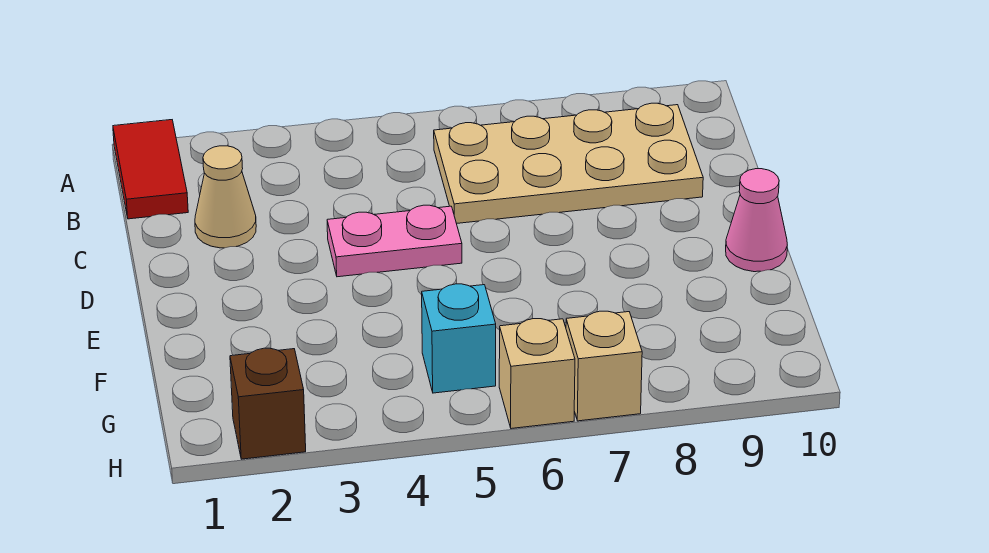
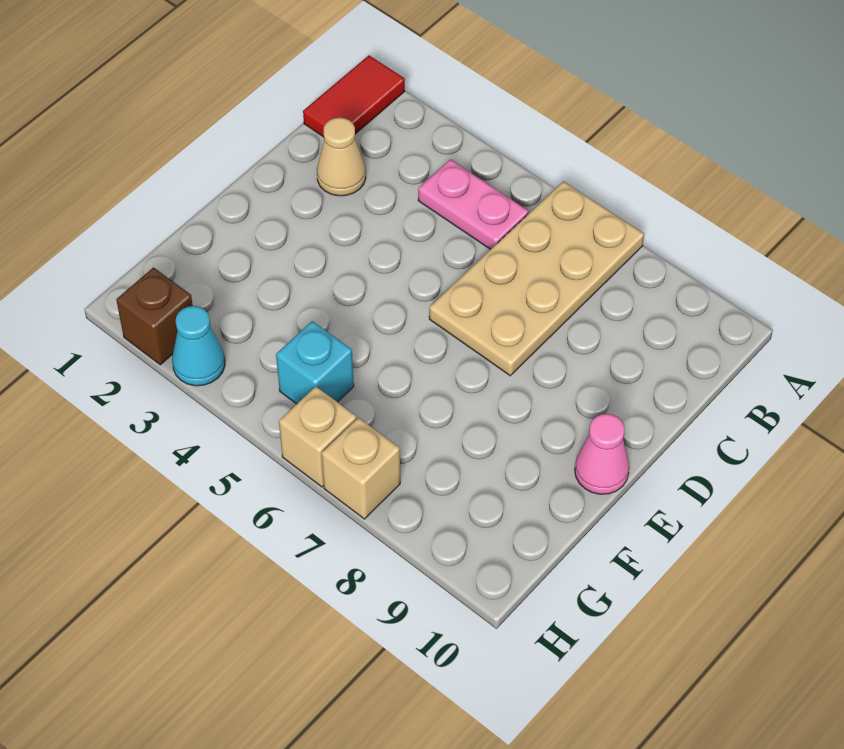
tan plate B6:C9 level 1 -> tan plate A6:D7 level 1
pink plate D4:D5 level 1 -> pink plate B4:B5 level 1
none -> cyan cone H3 level 1

